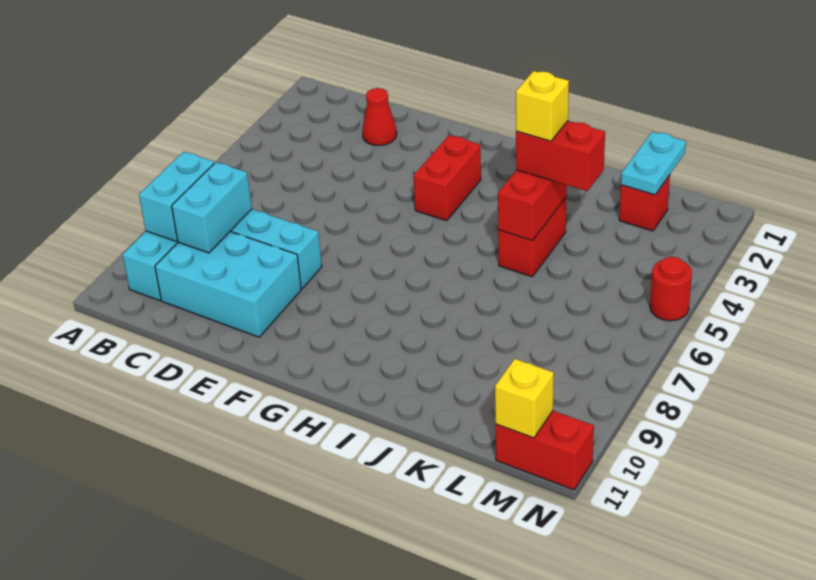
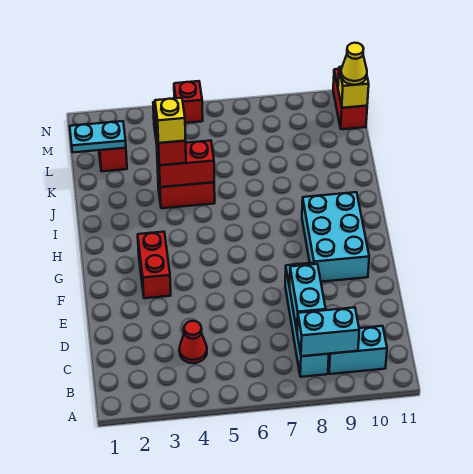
cyan brick C8:C9 level 2 -> cyan brick C8:D8 level 2
cyan brick C9:E10 level 1 -> cyan brick F9:H10 level 1
red cone D2 level 1 -> red cone C4 level 1
red brick G3:G4 level 1 -> red brick F3:G3 level 1
none -> yellow cone M11 level 3
red round brick N5 level 1 -> red brick N5 level 1

